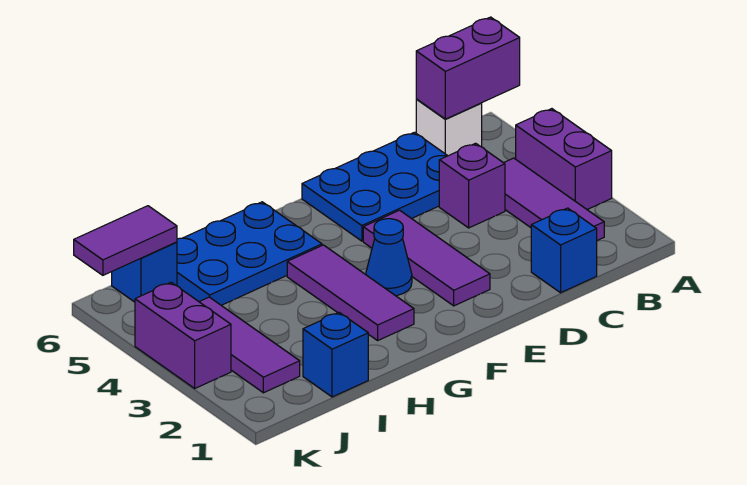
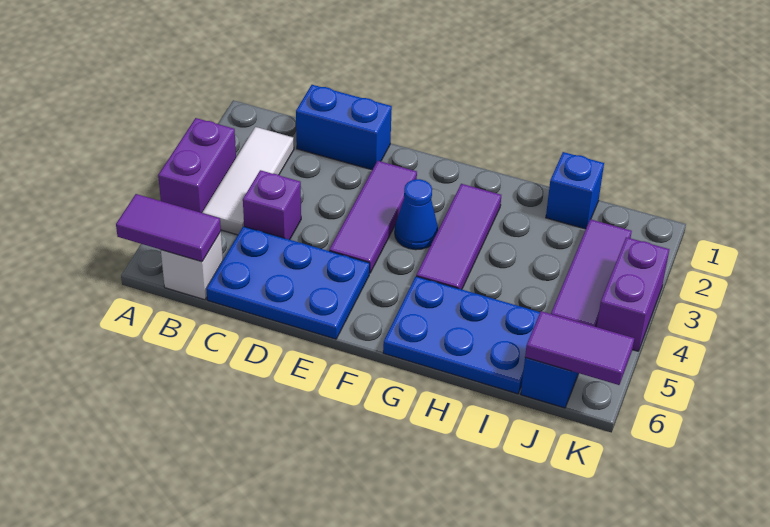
purple brick A6:B6 level 2 -> purple tile A6:B6 level 2
purple tile B2:B4 level 1 -> white tile B2:B4 level 1
blue brick C1 level 1 -> blue brick C1:D1 level 1

